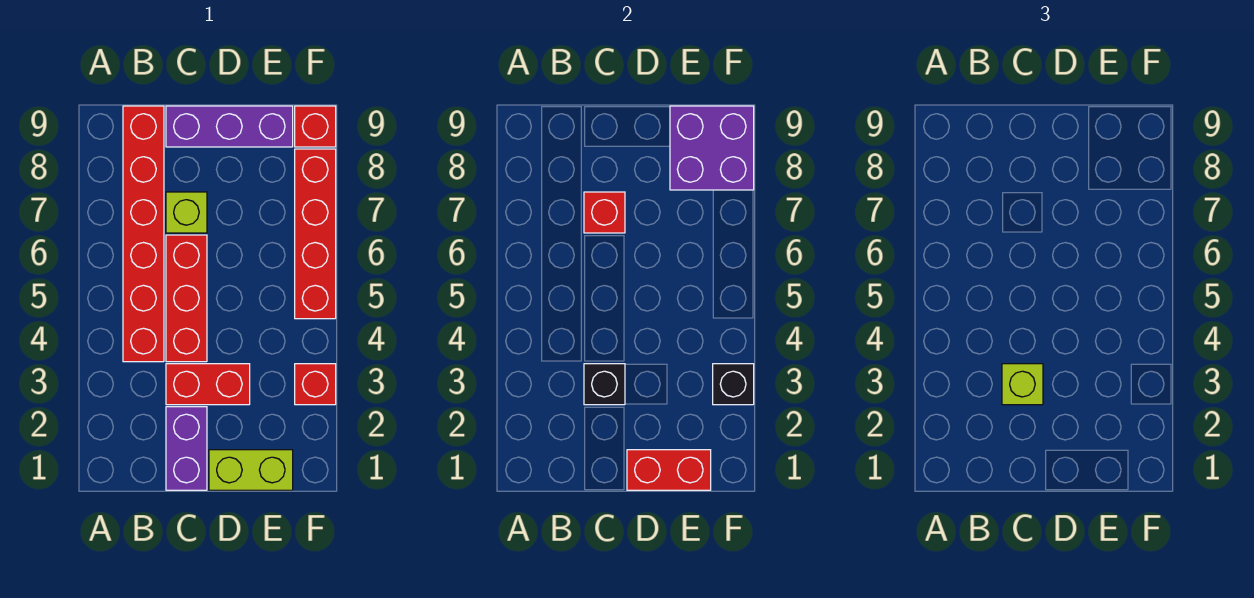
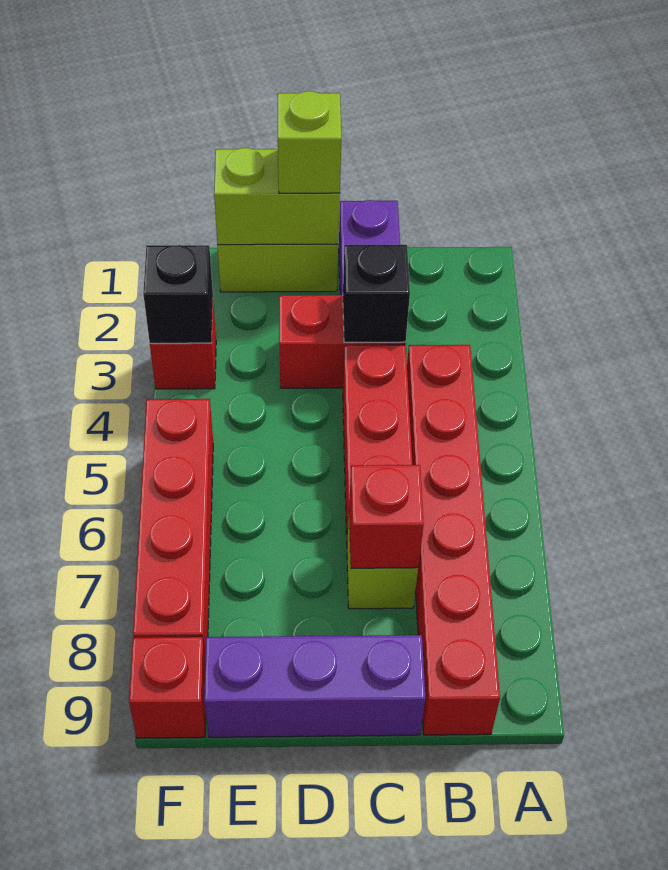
lime brick C3 level 3 -> lime brick D1 level 3
red brick D1:E1 level 2 -> lime brick D1:E1 level 2
purple brick E8:F9 level 2 -> none

